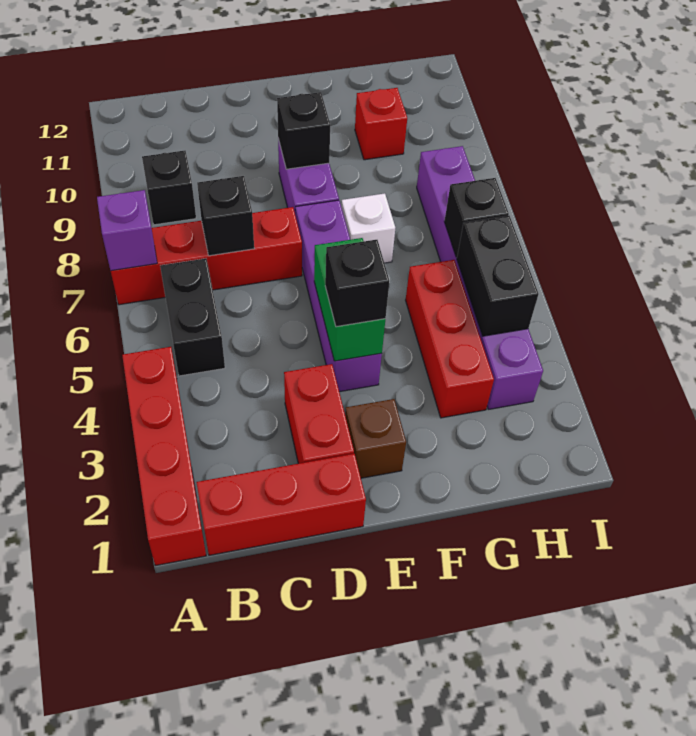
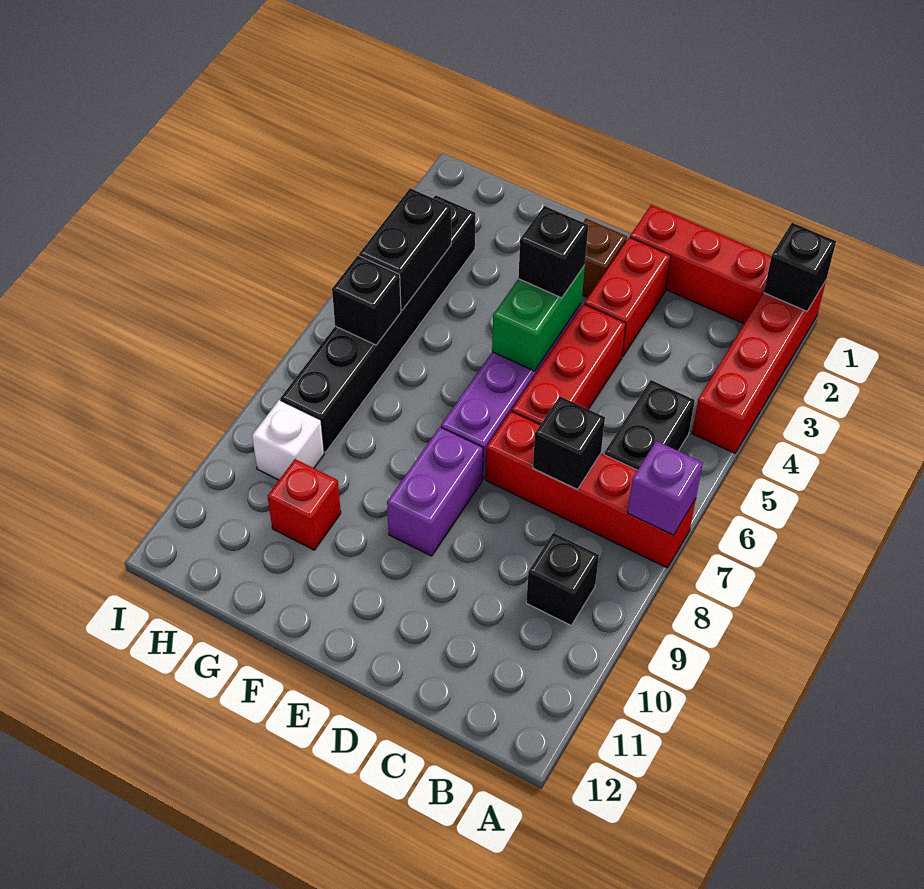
black brick E9 level 2 -> black brick A1 level 2
white brick F7 level 1 -> white brick H9 level 1
red brick G3:G5 level 1 -> red brick D4:D6 level 1
purple brick H3:H8 level 1 -> black brick H3:H8 level 1

